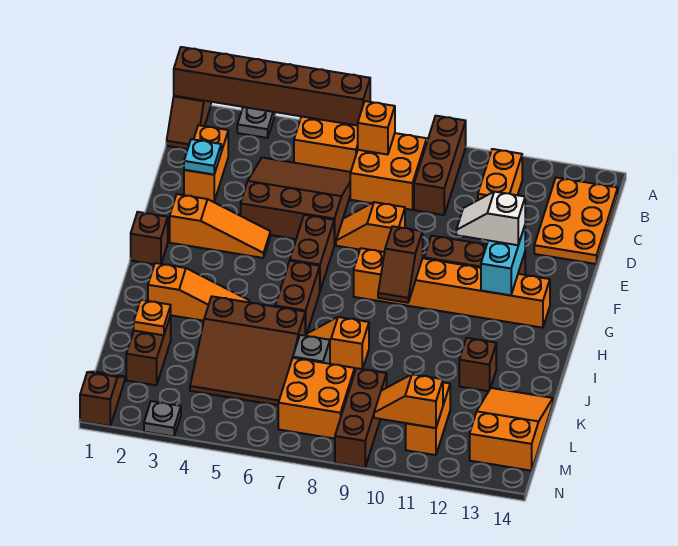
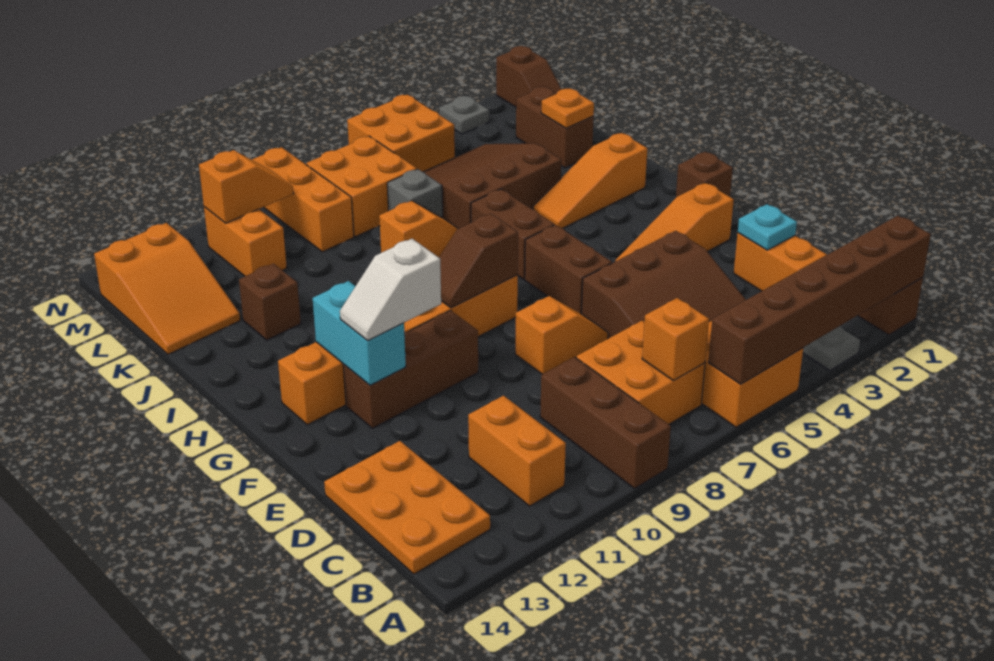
white slope F11:F12 level 3 top 12 -> white slope F11:F12 level 3 top 11
brown slope G9:H9 level 2 top G -> brown slope G8:G9 level 2 top 8
brown brick L9:N9 level 1 -> orange brick L9:N9 level 1
none -> orange brick M5:N6 level 1

